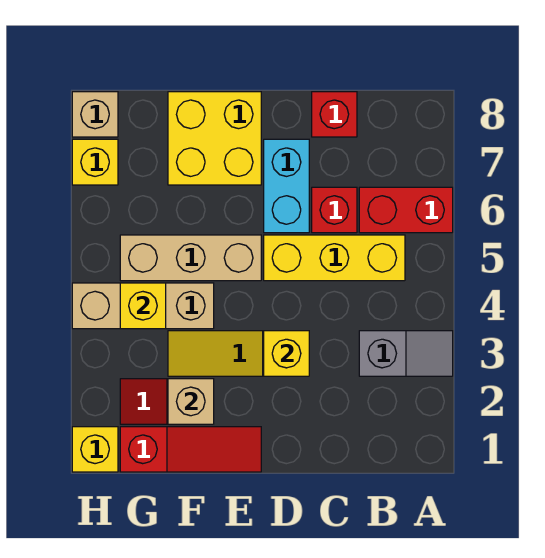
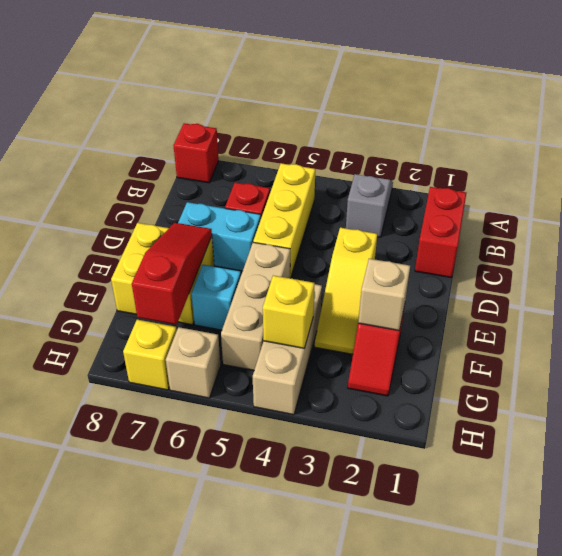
red brick A6:B6 level 1 -> red brick B1:C1 level 1
red brick C8 level 1 -> red brick A8 level 1
yellow brick D3 level 2 -> none
red slope E1:G1 level 1 top G -> red slope E7:G7 level 2 top G
none -> cyan brick F6 level 1
yellow brick H1 level 1 -> none
tan brick H8 level 1 -> tan brick H6 level 1

